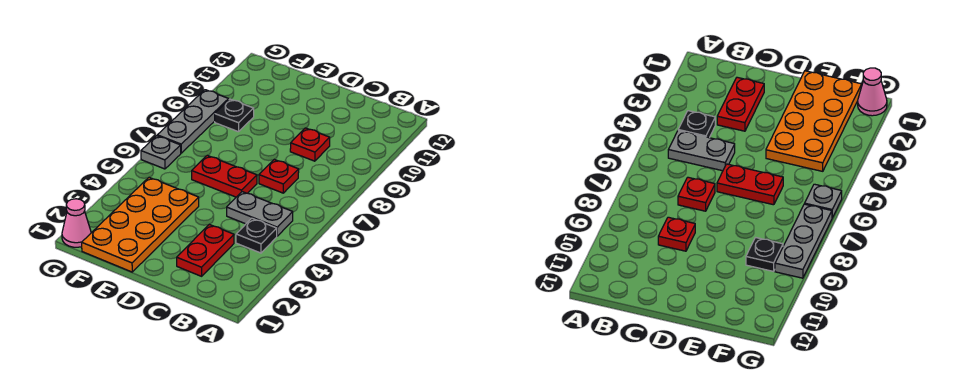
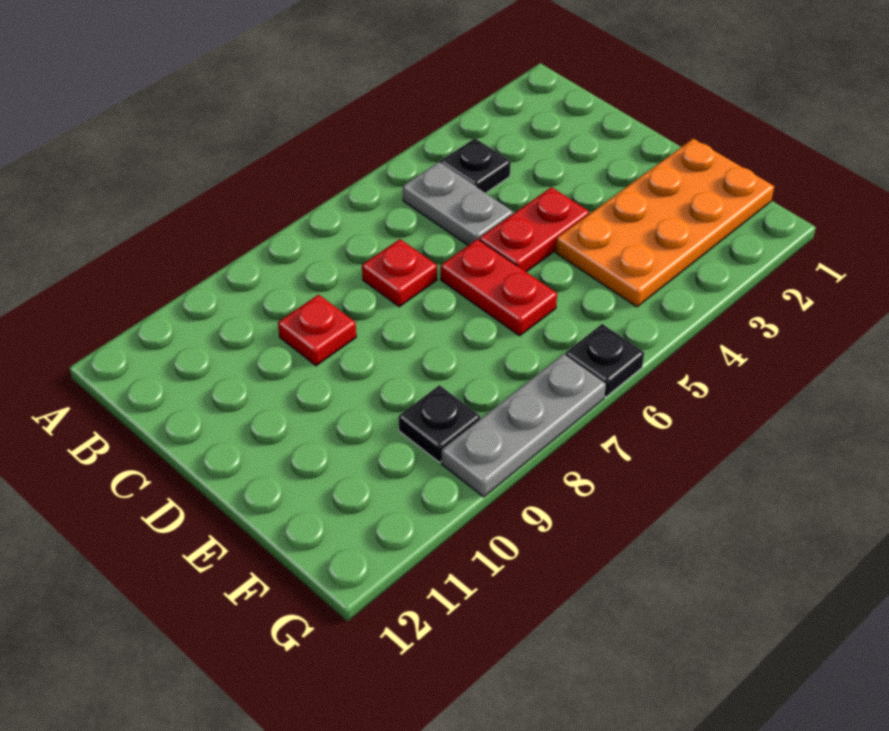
red plate C2:C3 level 1 -> red plate D4:D5 level 1
pink cone G1 level 1 -> none
grey plate G6 level 1 -> black plate G6 level 1

